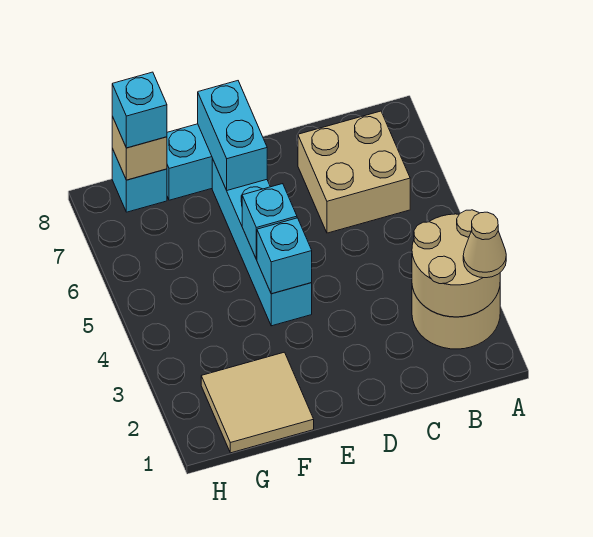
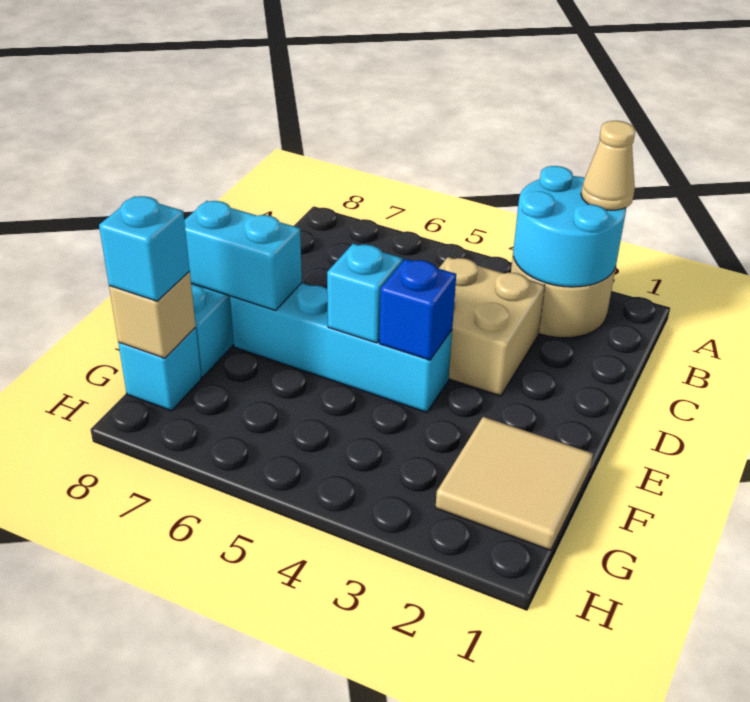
tan round brick A2:B3 level 2 -> cyan round brick A2:B3 level 2
tan brick B6:C7 level 1 -> tan brick C3:D4 level 1
cyan brick E4 level 2 -> blue brick E4 level 2

